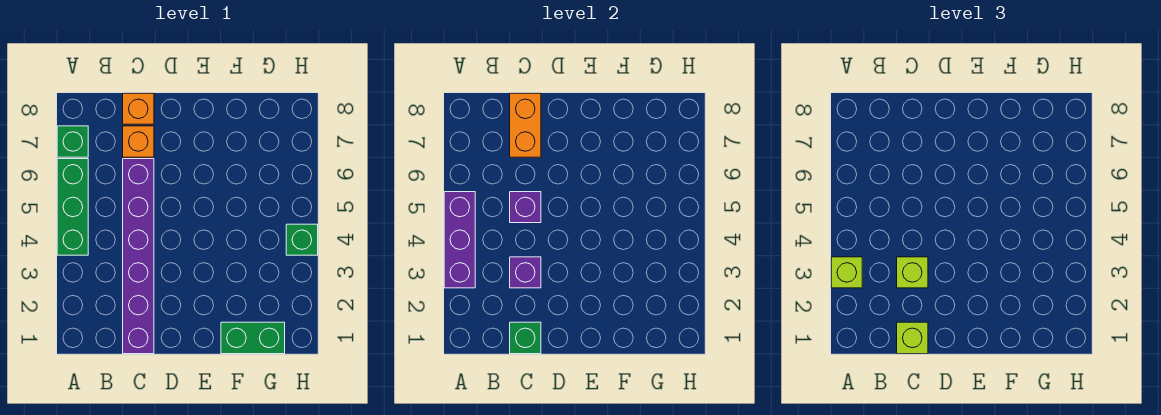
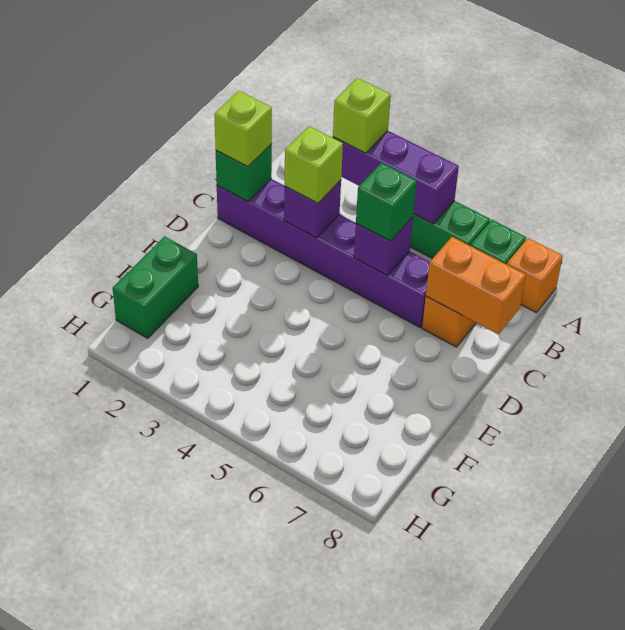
orange brick C8 level 1 -> orange brick A8 level 1
green brick H4 level 1 -> green brick C5 level 3

